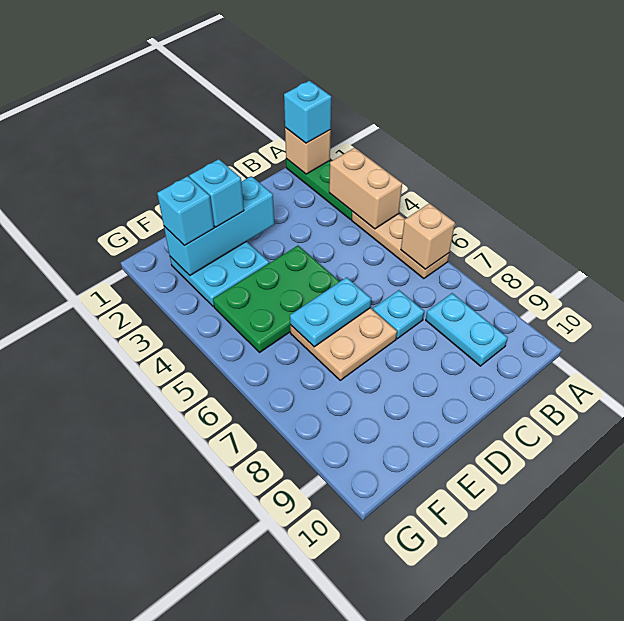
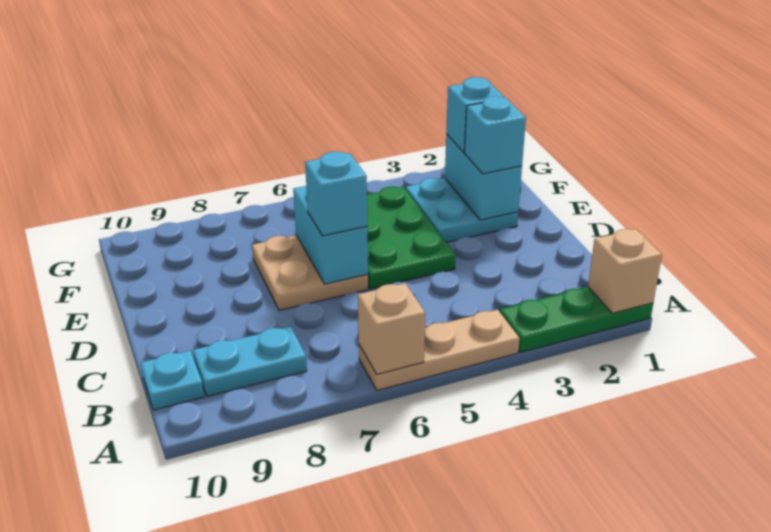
cyan brick A1 level 3 -> cyan brick D6 level 3
tan brick A3:A4 level 2 -> none
cyan plate C7 level 1 -> cyan plate B10 level 1
cyan brick D2:F2 level 2 -> cyan brick E2:F2 level 2
cyan plate D6:E6 level 2 -> cyan brick D6:E6 level 2

